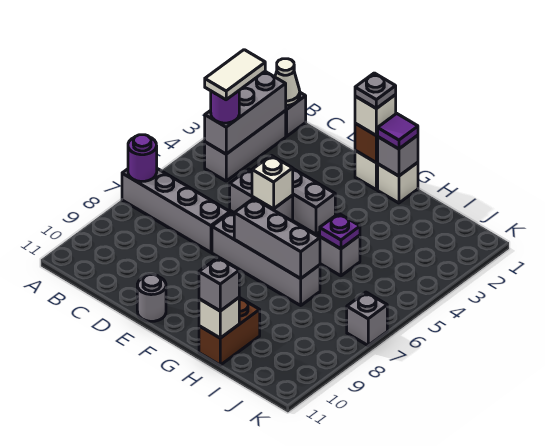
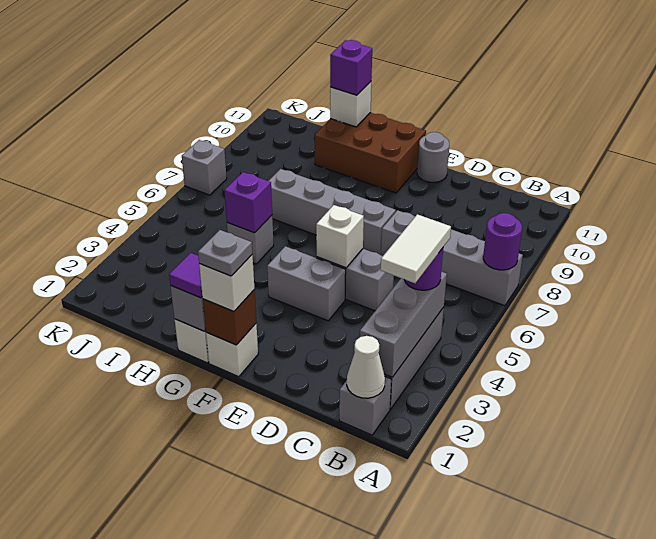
grey brick F7:H7 level 2 -> none
purple plate H5 level 2 -> purple brick H5 level 2
brown brick H10:H11 level 1 -> brown brick F10:H11 level 1
grey brick H11 level 3 -> purple brick H11 level 3

